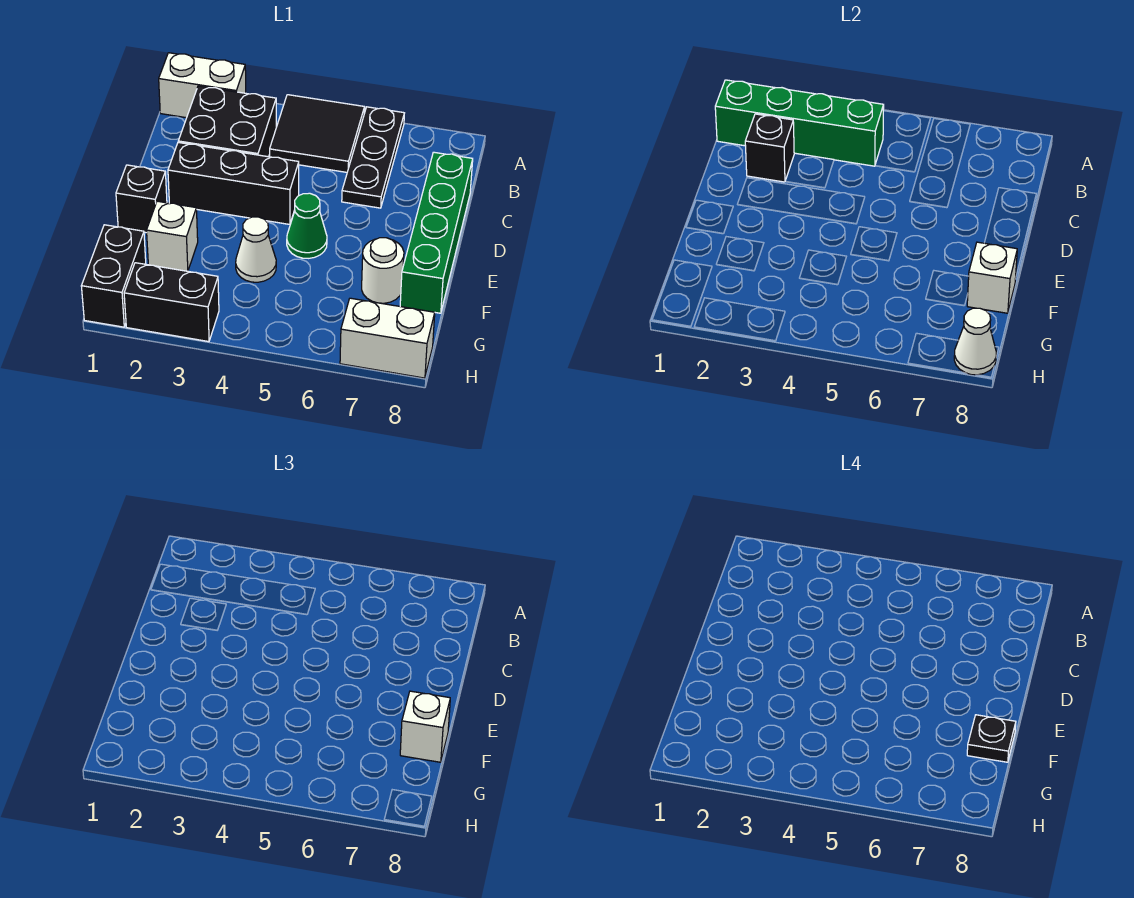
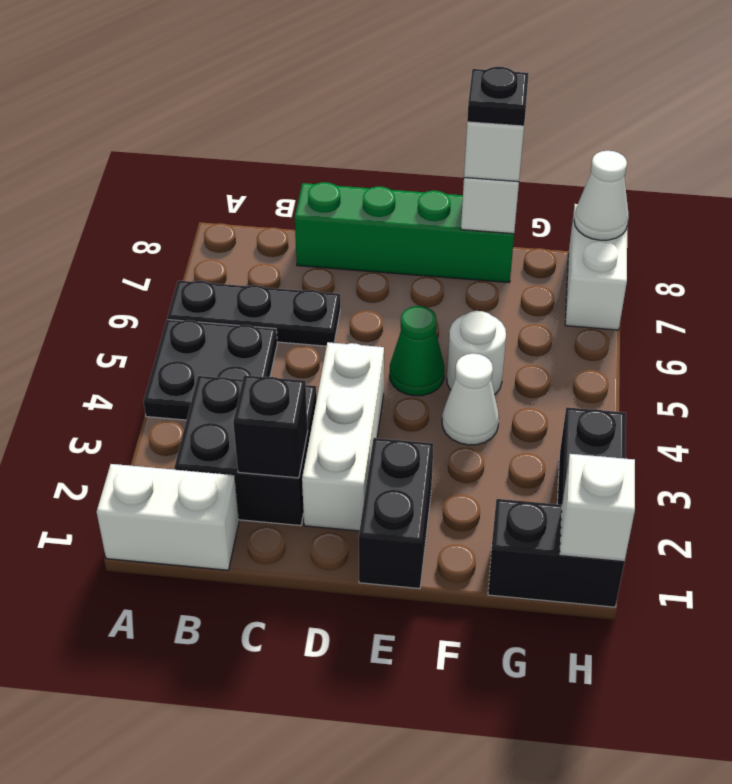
white brick A1:A2 level 1 -> white brick A1:B1 level 1
black tile A4:B5 level 1 -> black plate A4:B5 level 1
green brick B1:B4 level 2 -> none
black brick D2:D4 level 1 -> white brick D2:D4 level 1
black brick E1 level 1 -> black brick E1:E2 level 1
white brick F2 level 1 -> white brick H1 level 2
white round brick F7 level 1 -> white round brick F5 level 1

